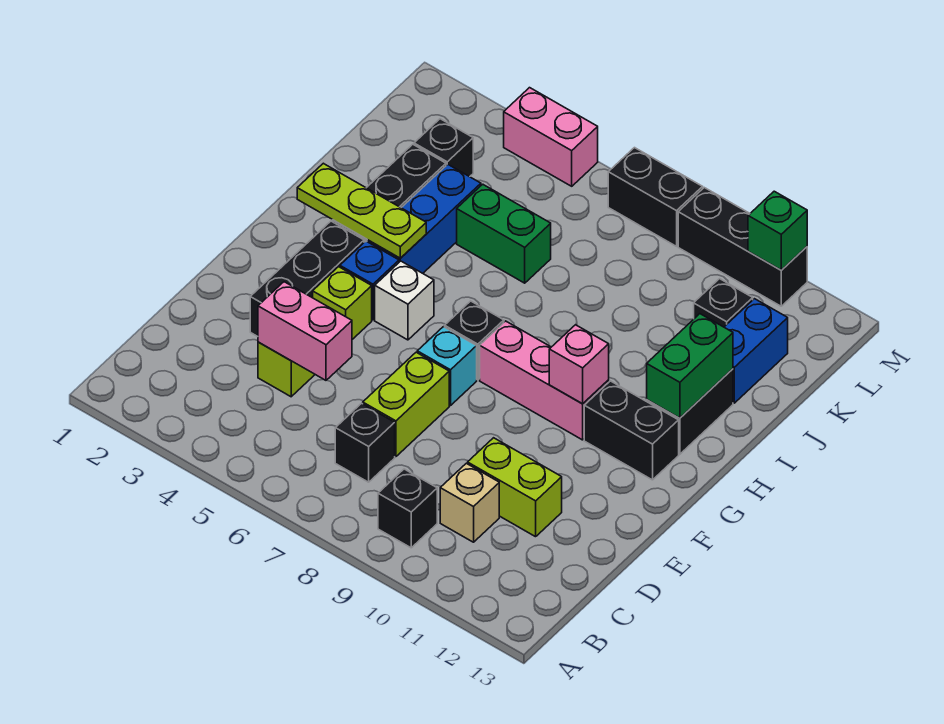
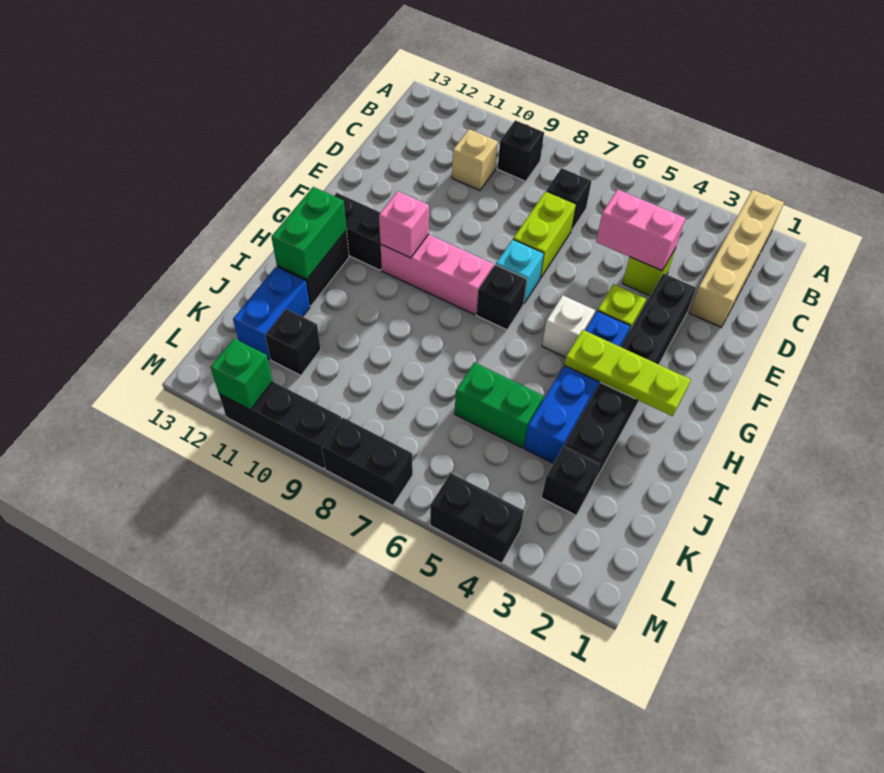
none -> tan brick A2:D2 level 1
lime brick D10:D11 level 1 -> none
pink brick M4:M5 level 1 -> black brick M4:M5 level 1

